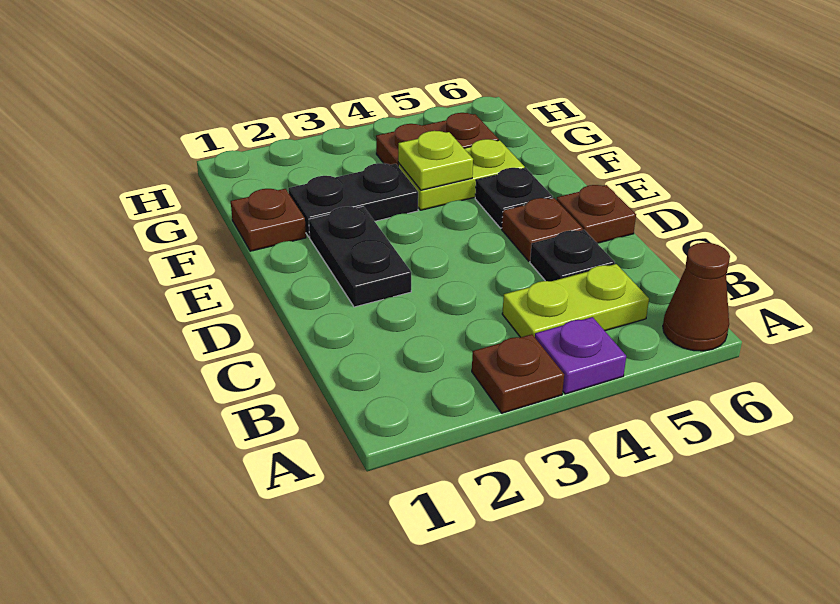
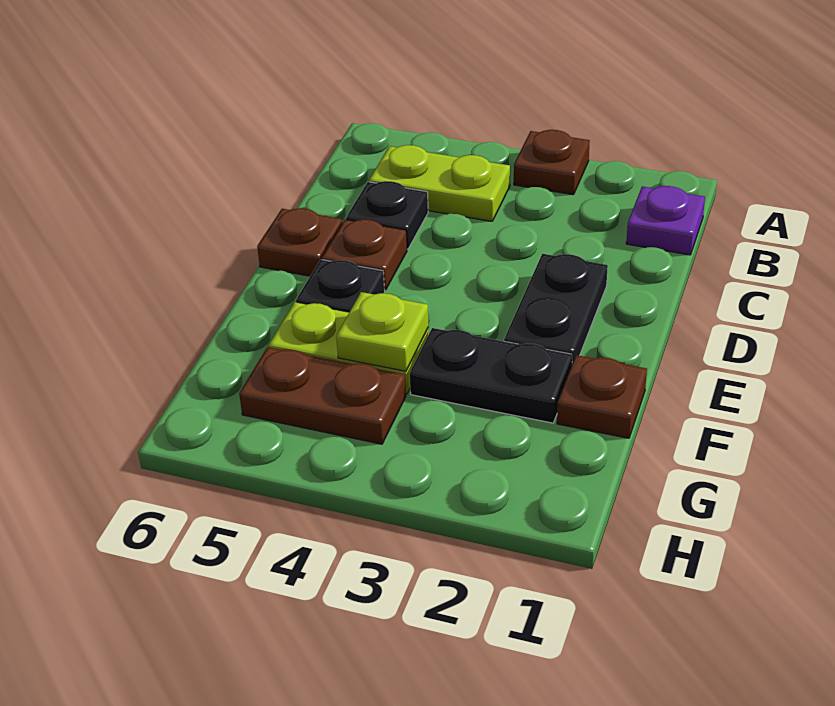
purple plate A4 level 1 -> purple plate B1 level 1
brown cone A6 level 1 -> none

